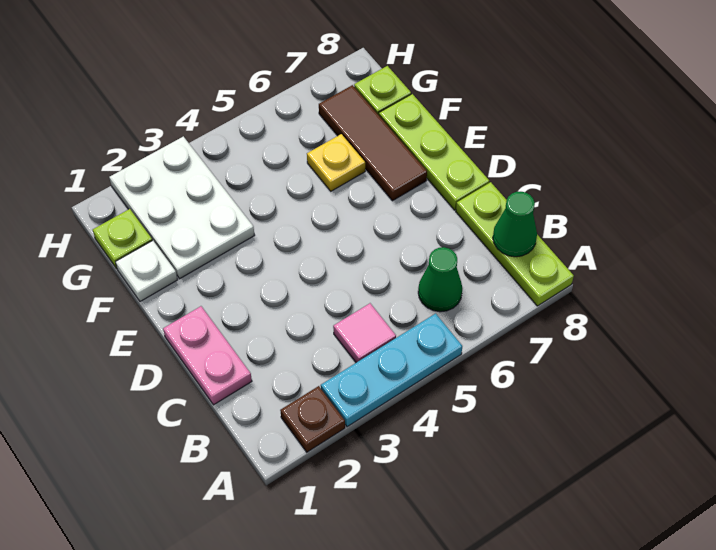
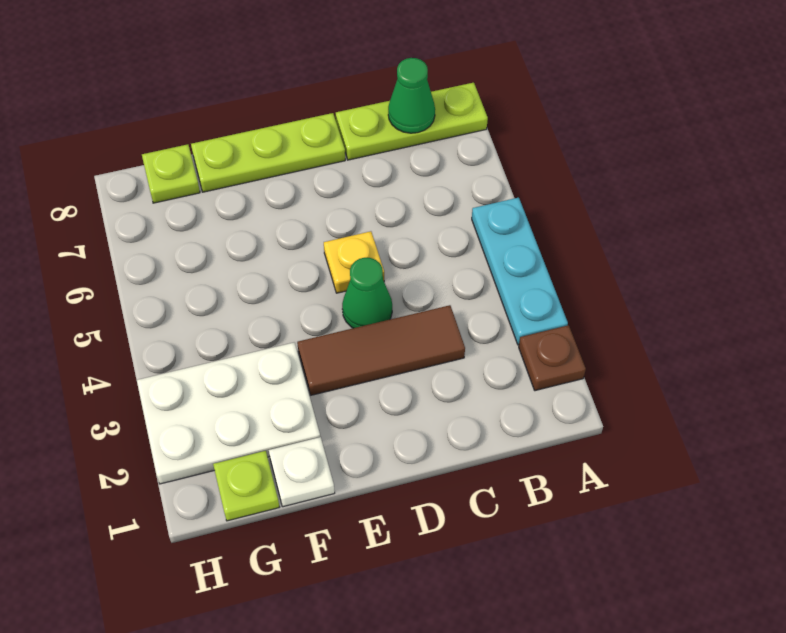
pink tile B4 level 1 -> none
green cone B6 level 1 -> green cone D4 level 1
pink plate C1:D1 level 1 -> none
brown tile E7:G7 level 1 -> brown tile C3:E3 level 1
yellow plate F6 level 1 -> yellow plate D5 level 1

